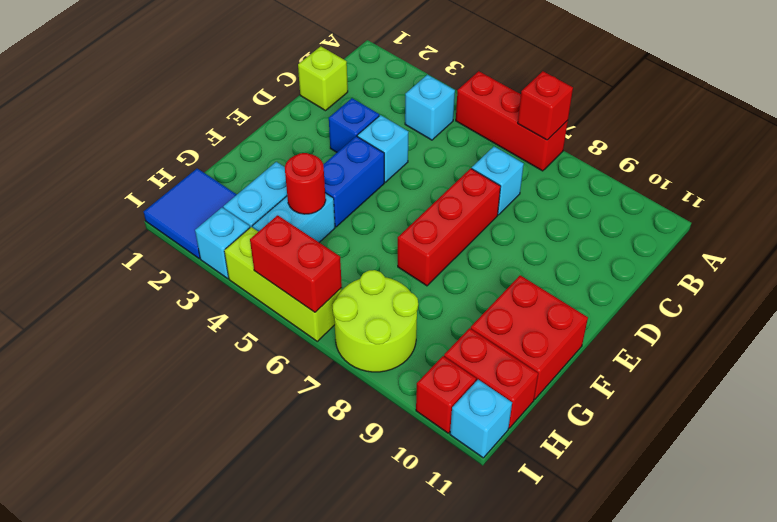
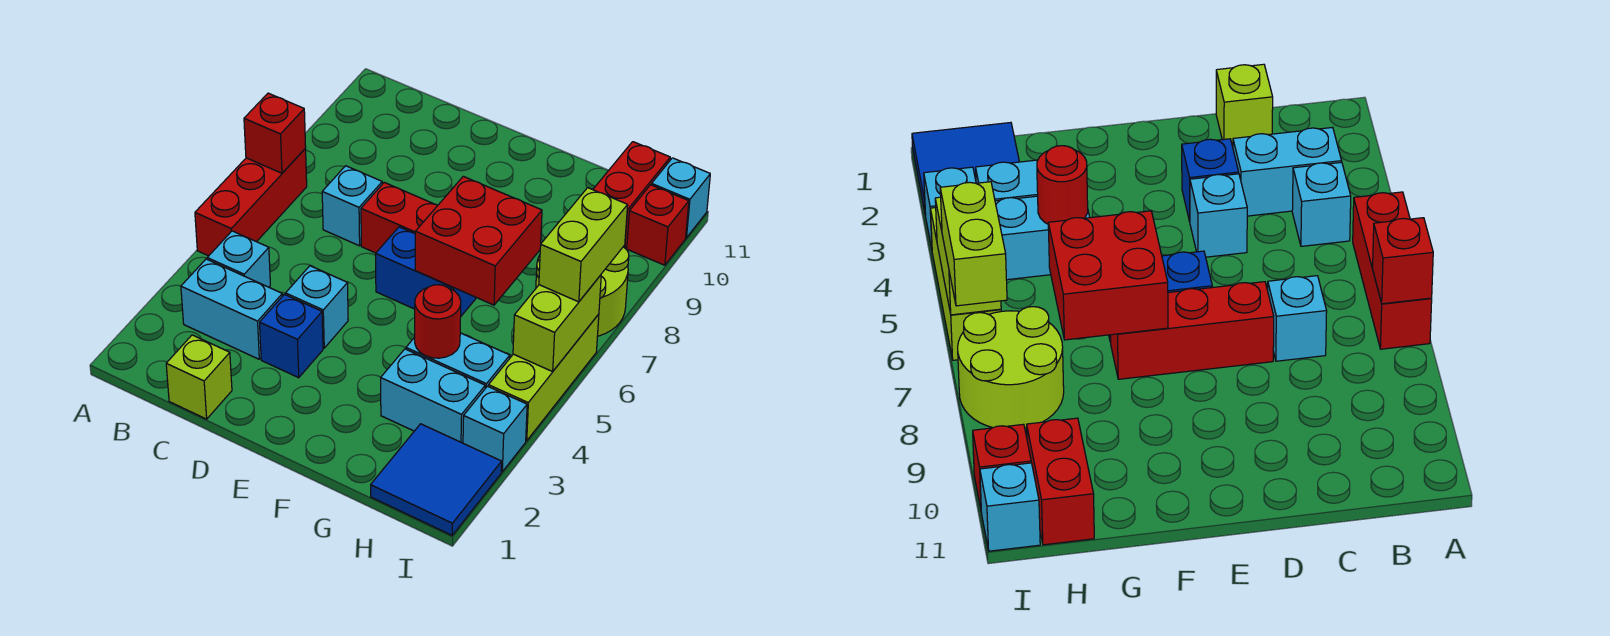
none -> cyan brick B3:C3 level 1
blue brick E4:F4 level 1 -> blue brick E6:F6 level 1
red brick F10:G11 level 1 -> red brick F6:G7 level 2
red brick I5:I6 level 2 -> lime brick I5:I6 level 2
none -> lime brick I6:I7 level 3

